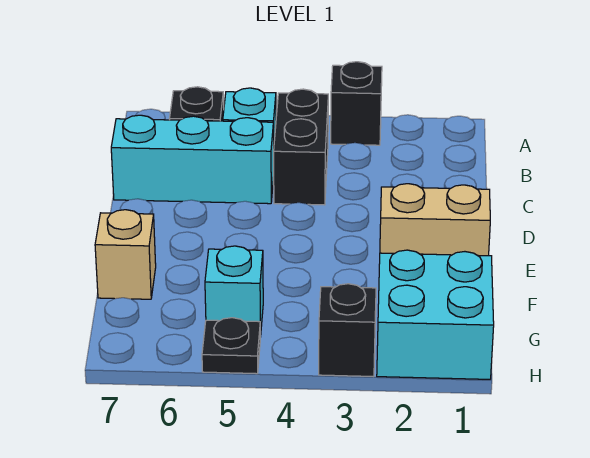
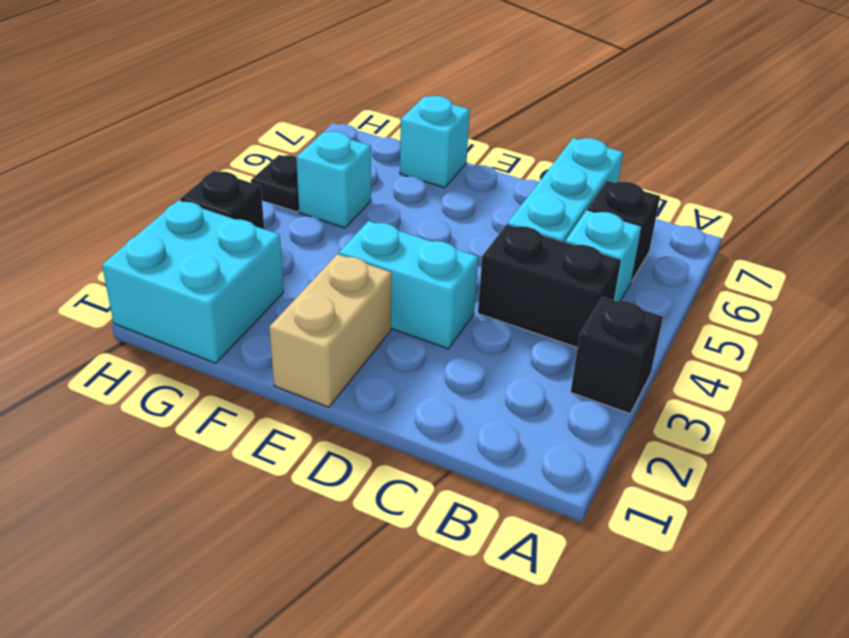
none -> cyan brick D3:E3 level 1
tan brick F7 level 1 -> cyan brick F7 level 1

